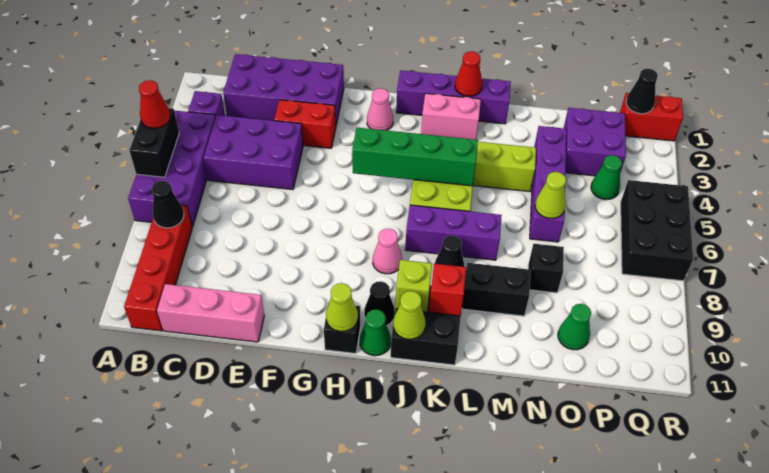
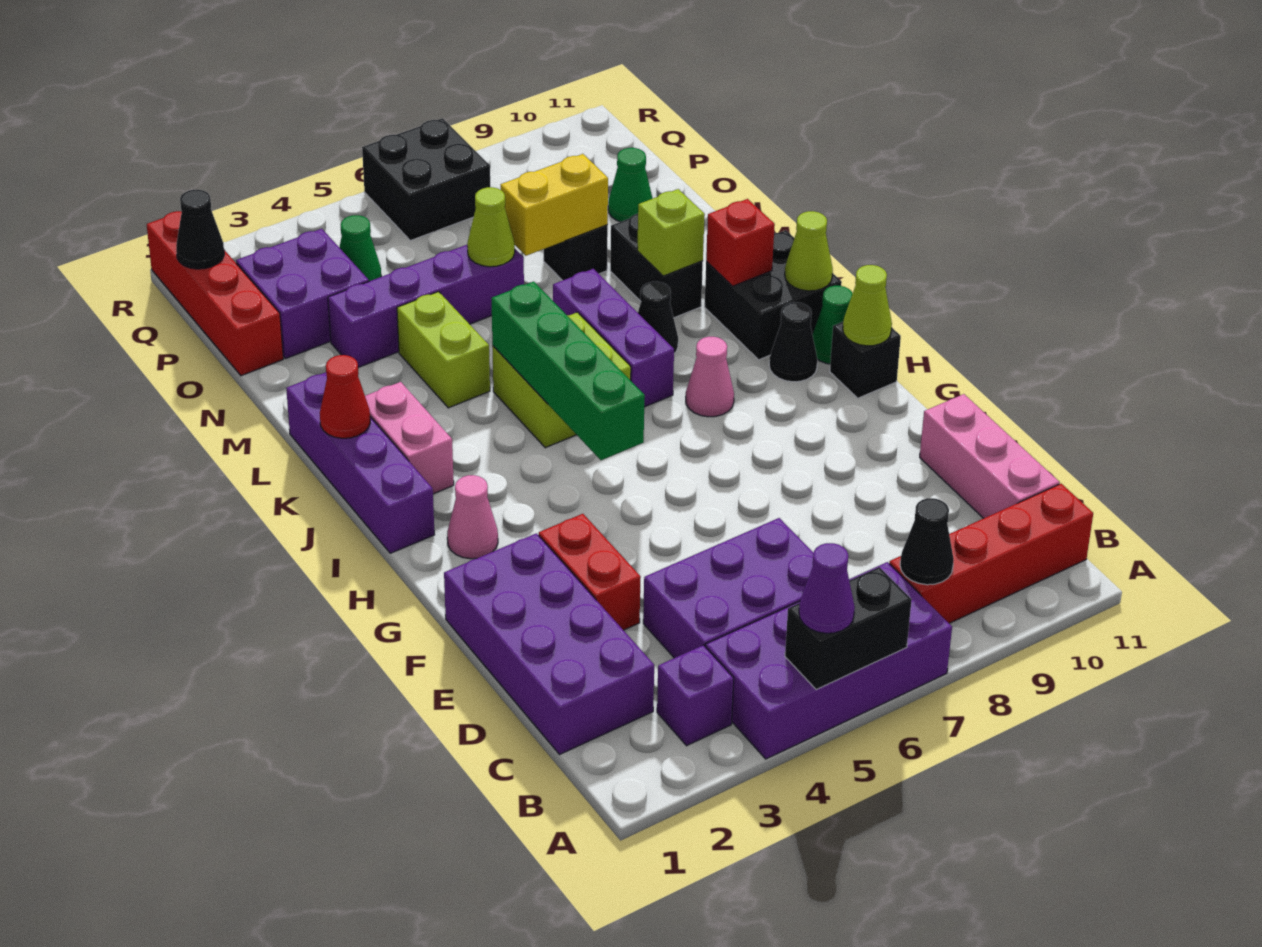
red cone A5 level 3 -> purple cone A5 level 3
purple brick C4:E5 level 1 -> purple brick C4:D6 level 1
lime brick J10 level 2 -> lime brick L9 level 2
none -> yellow brick N7:N8 level 2
red brick Q1:R1 level 1 -> red brick O1:R1 level 1
black brick Q5:R7 level 1 -> black brick Q6:R7 level 1

